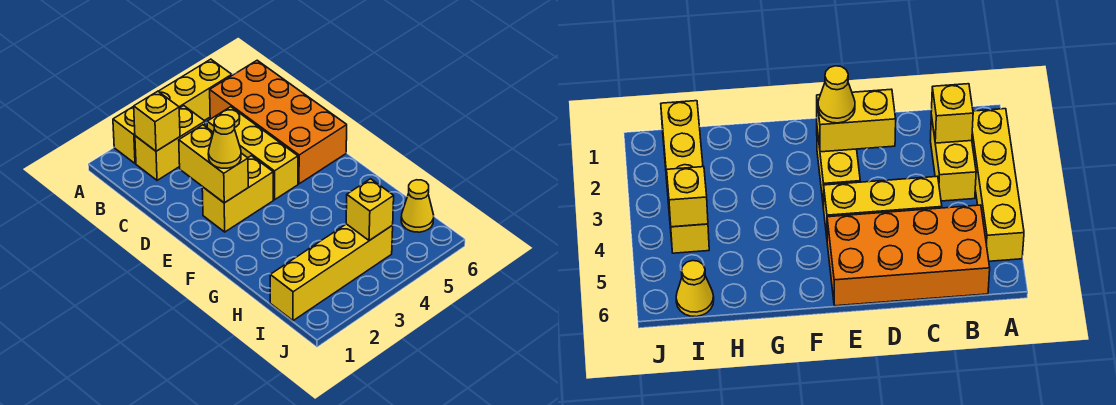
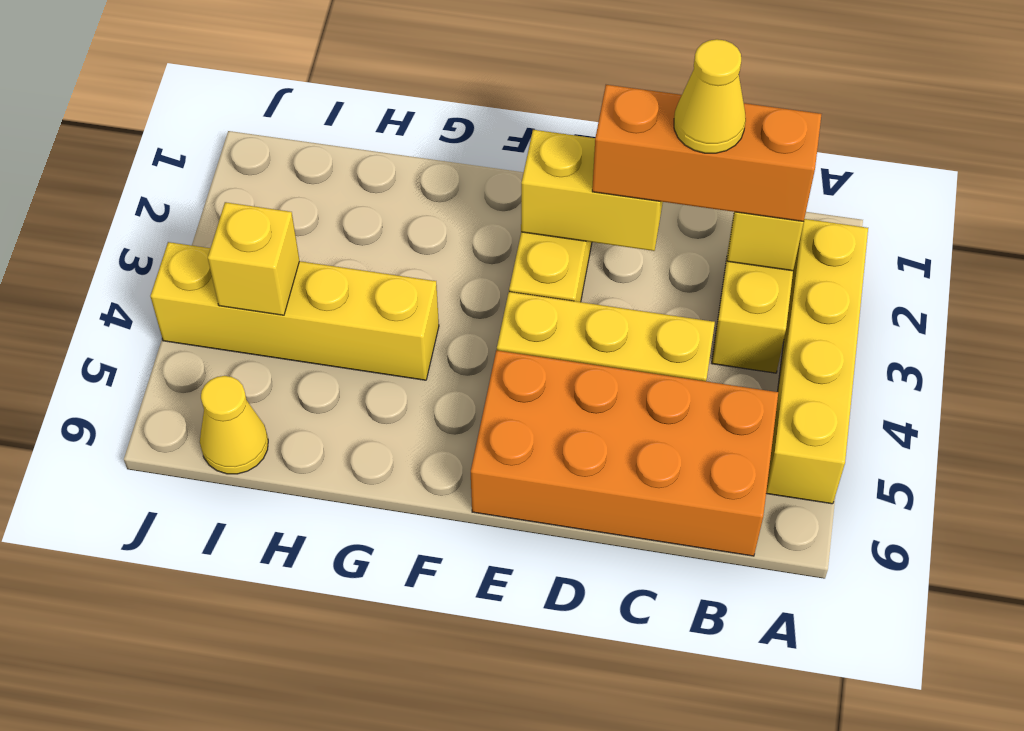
none -> orange brick B2:D2 level 3
yellow cone E2 level 3 -> yellow cone C2 level 4
yellow brick I1:I4 level 1 -> yellow brick G4:J4 level 1

